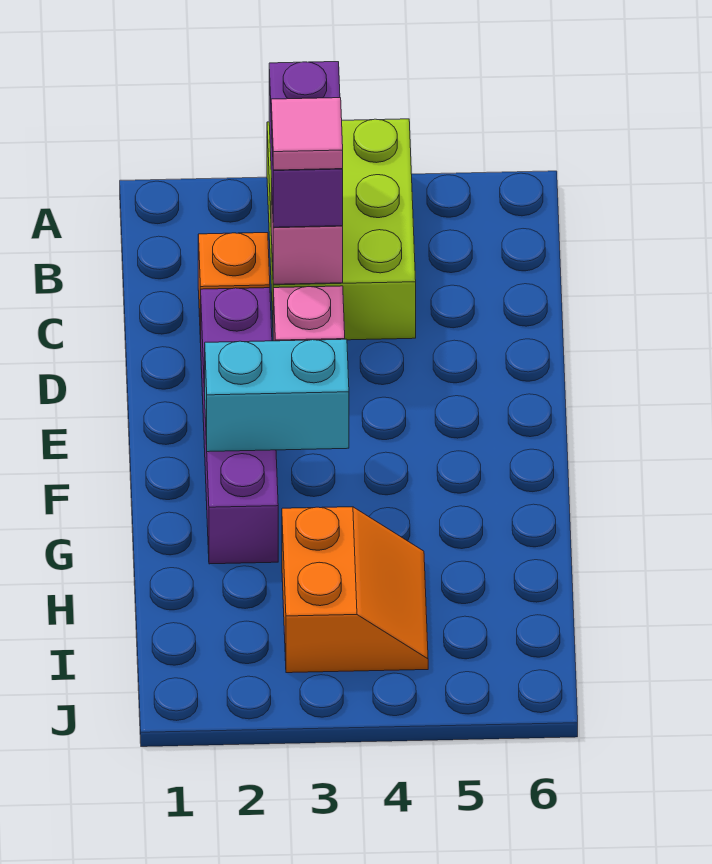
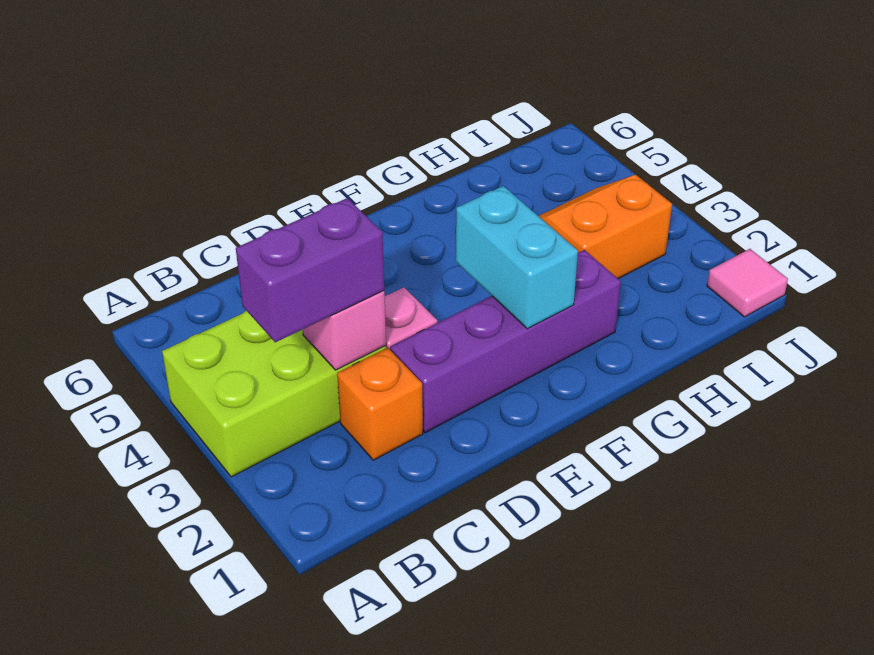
pink tile C3 level 4 -> pink tile J1 level 1

